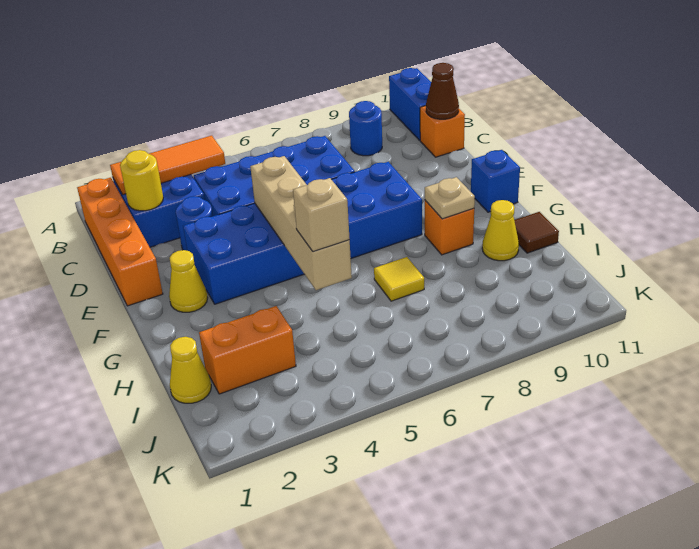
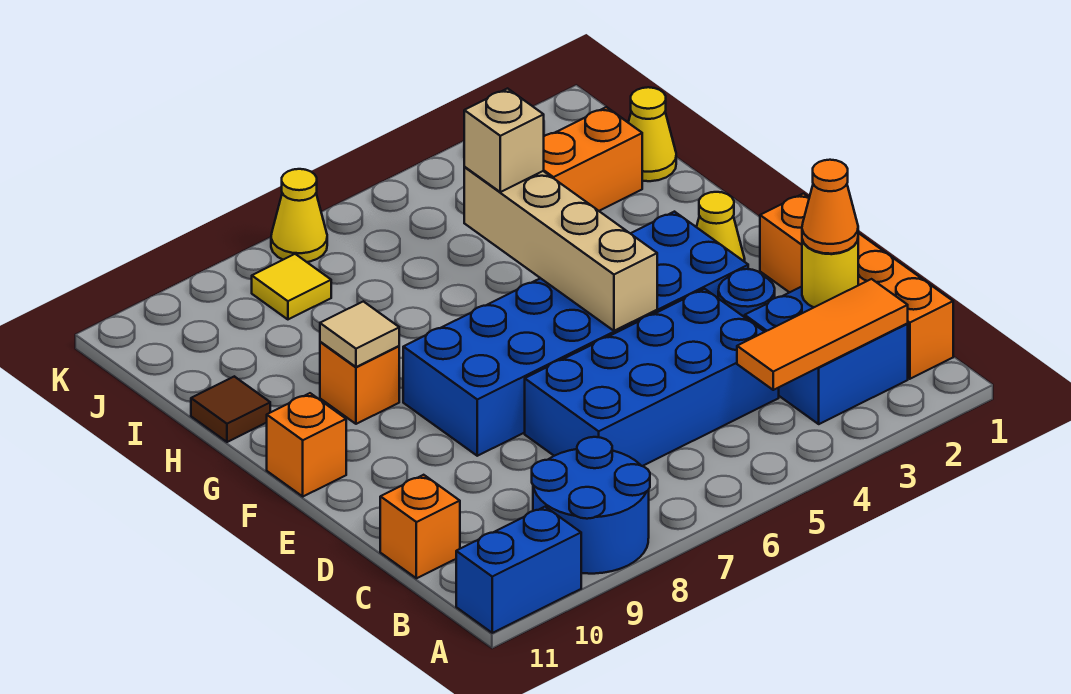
blue brick A11:B11 level 1 -> blue brick A10:A11 level 1
blue round brick B9 level 1 -> blue round brick A8:B9 level 1
none -> orange cone C2 level 3
brown cone C11 level 2 -> none
blue brick F11 level 1 -> orange brick F11 level 1
tan plate G9 level 2 -> tan tile G9 level 2
yellow tile H7 level 1 -> yellow tile J8 level 1
yellow cone H10 level 1 -> yellow cone K7 level 1

